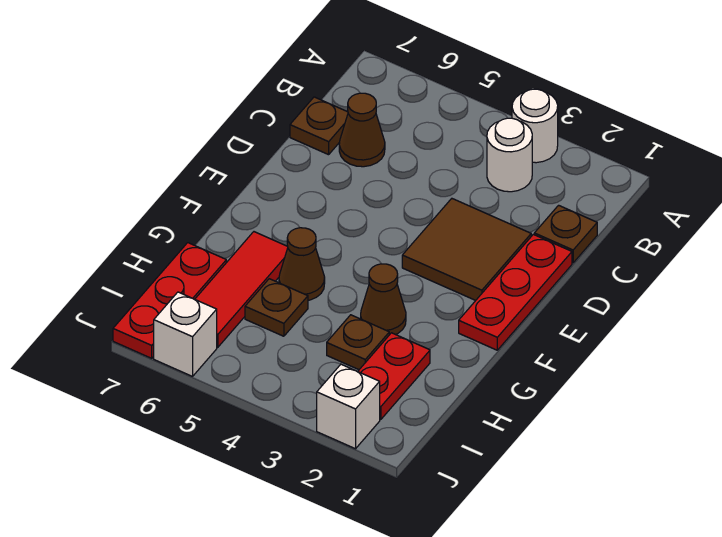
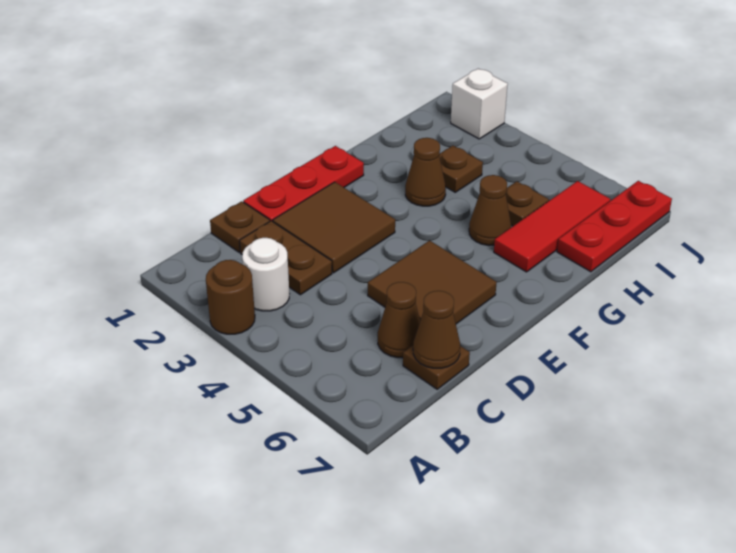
white round brick A3 level 1 -> brown round brick A3 level 1
none -> brown plate C2:C3 level 1
none -> brown cone C7 level 2
none -> brown tile D5:E6 level 1
red plate H2:I2 level 1 -> none
white brick J6 level 1 -> none

